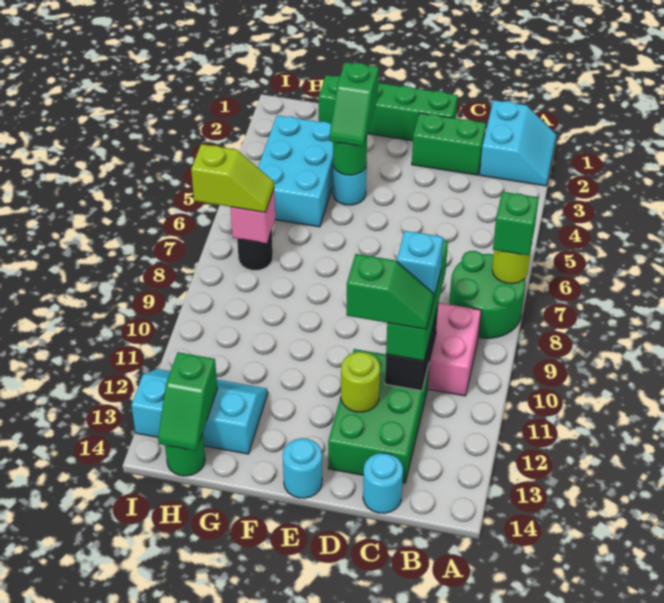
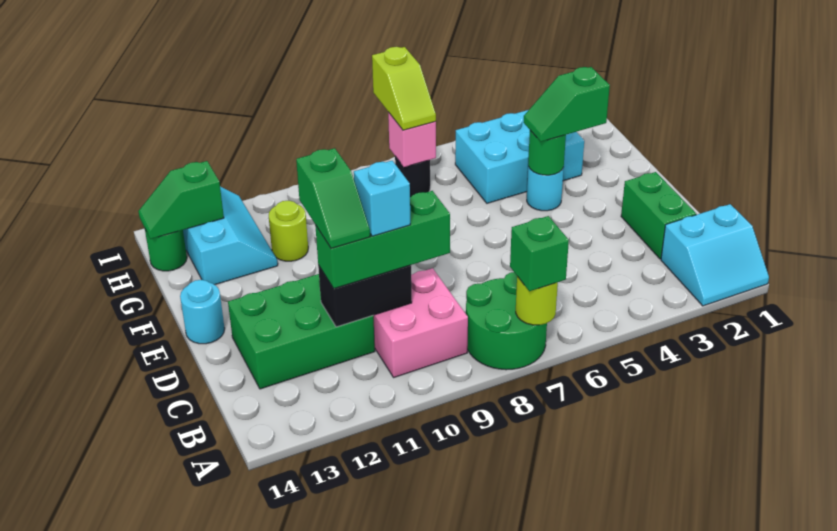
cyan round brick C14 level 1 -> none
green brick D1:G1 level 1 -> none
lime round brick D12 level 2 -> lime round brick G11 level 1

